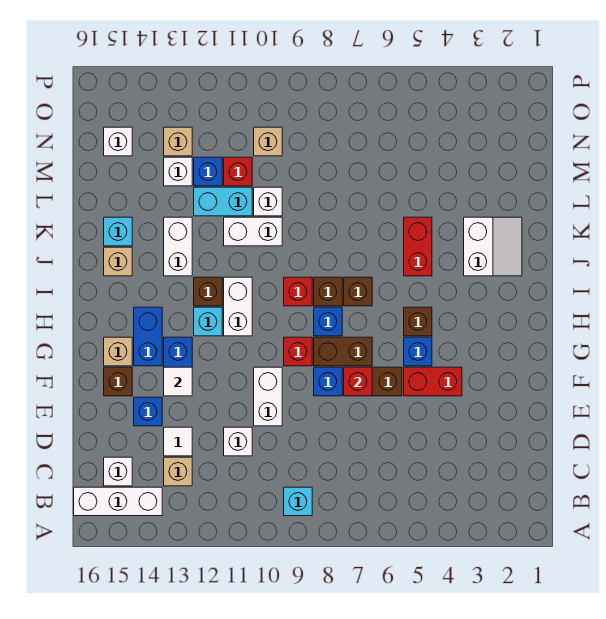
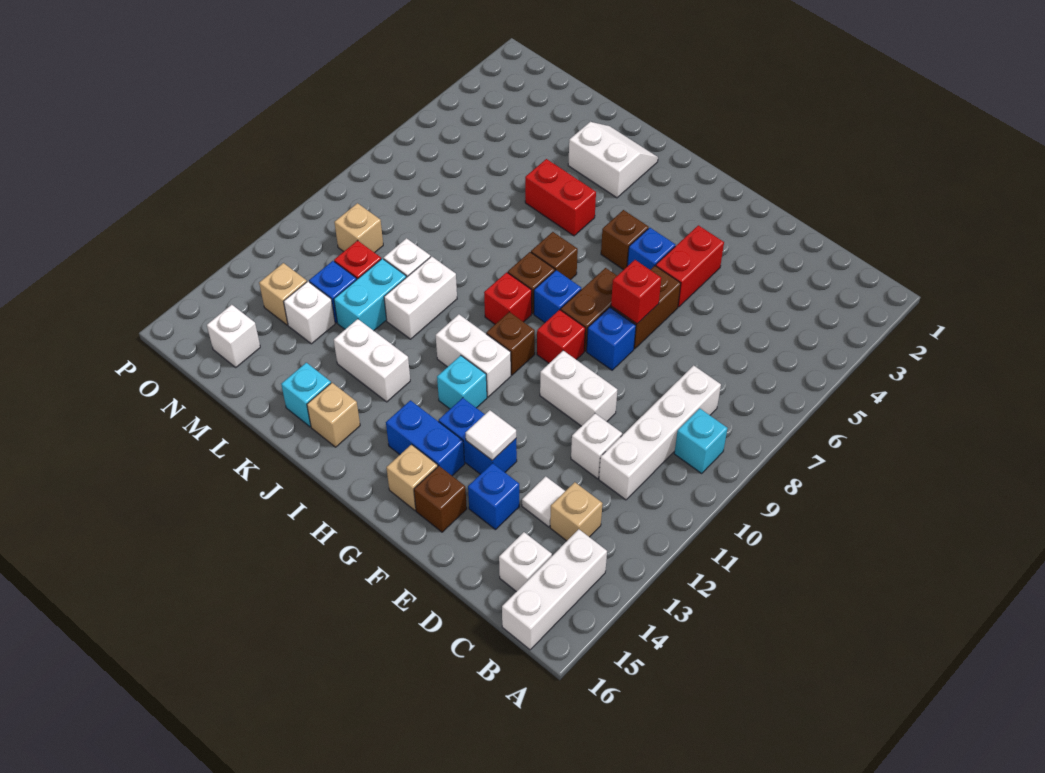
none -> white brick C8:C11 level 1
brown brick I12 level 1 -> brown brick H10 level 1

